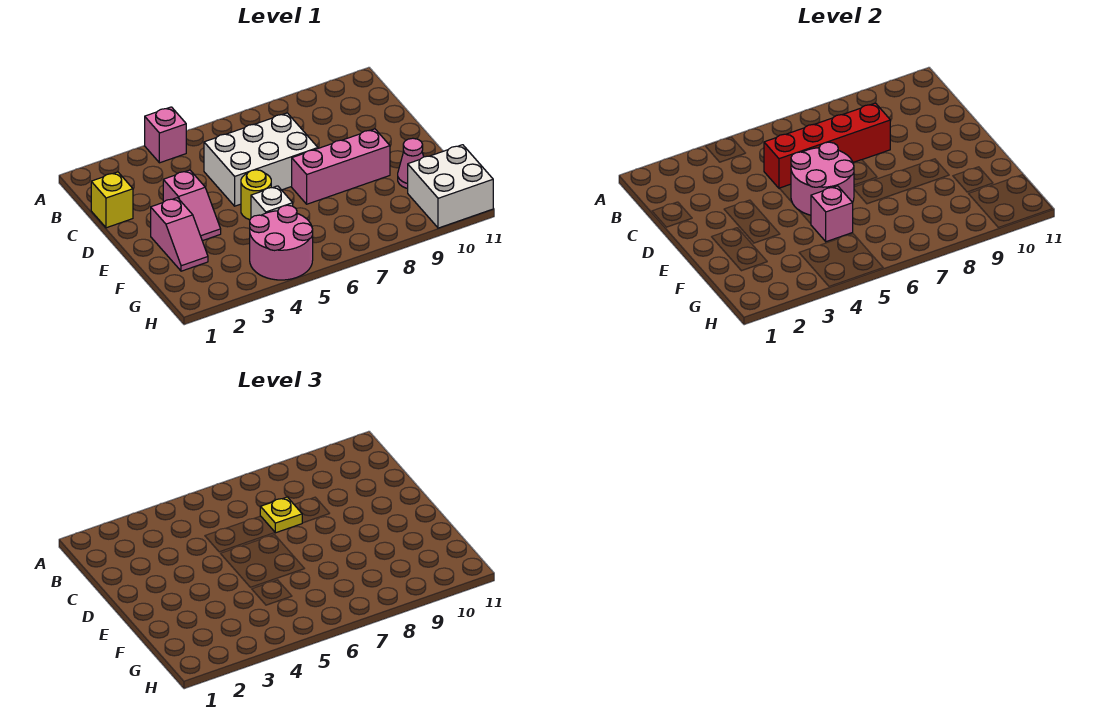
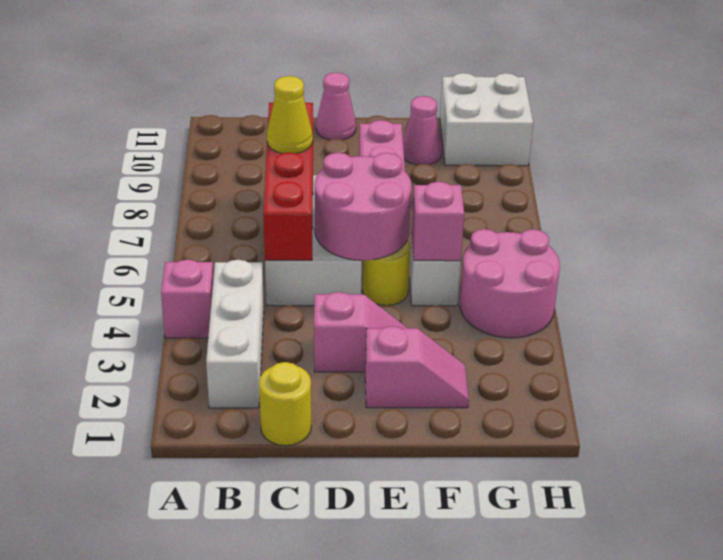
none -> white brick B2:B4 level 1
yellow brick C1 level 1 -> yellow round brick C1 level 1
yellow plate C7 level 3 -> yellow cone C7 level 3
none -> pink cone D11 level 1

